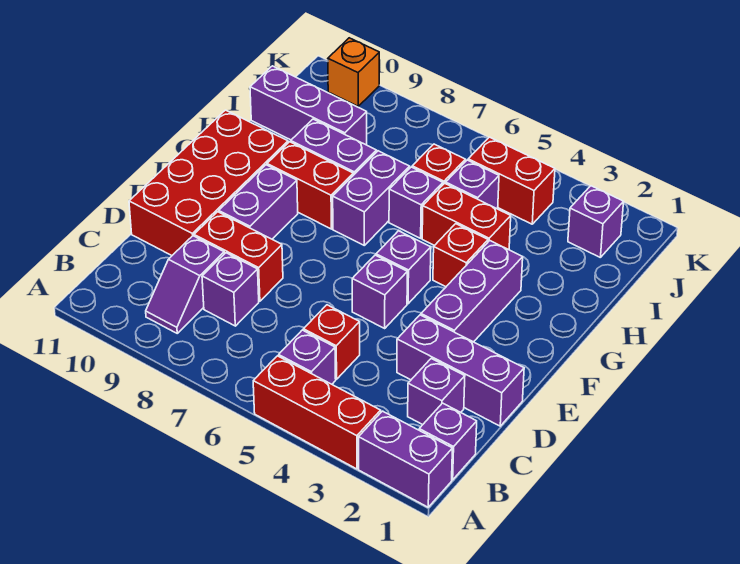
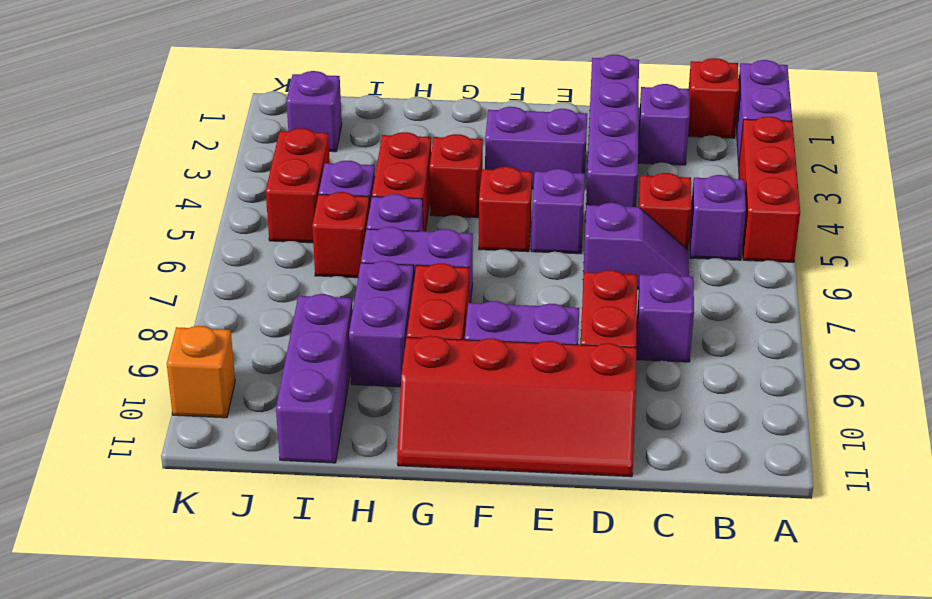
purple brick B1 level 1 -> red brick B1 level 1
purple slope B9:C9 level 1 top C -> purple slope C6:D6 level 1 top D
purple brick D1:D3 level 1 -> purple brick D1:D4 level 1
red brick D10:G11 level 1 -> red slope D10:G11 level 1 top 10
purple brick E3:G3 level 1 -> purple brick E3:F3 level 1
purple brick F5 level 1 -> red brick F5 level 1

